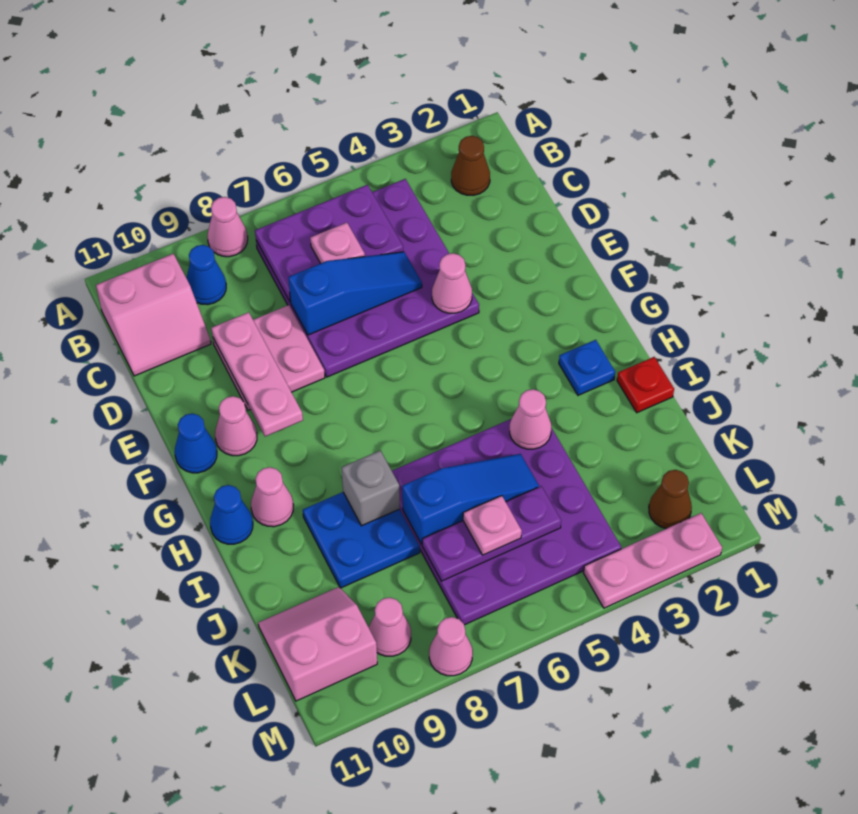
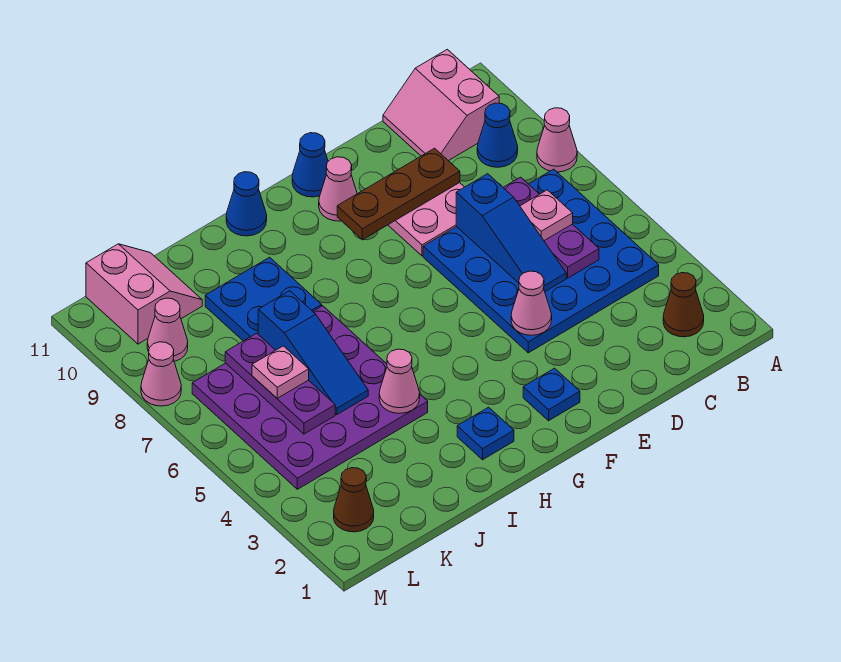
purple plate B4:E7 level 1 -> blue plate B4:E7 level 1
purple plate B5:C7 level 2 -> purple plate C5:C7 level 2
pink plate D9:F9 level 2 -> brown plate D9:F9 level 2
none -> blue plate F2 level 1
pink cone H10 level 1 -> none
red plate I1 level 1 -> none
grey brick I8 level 2 -> none
pink plate M2:M4 level 1 -> none

